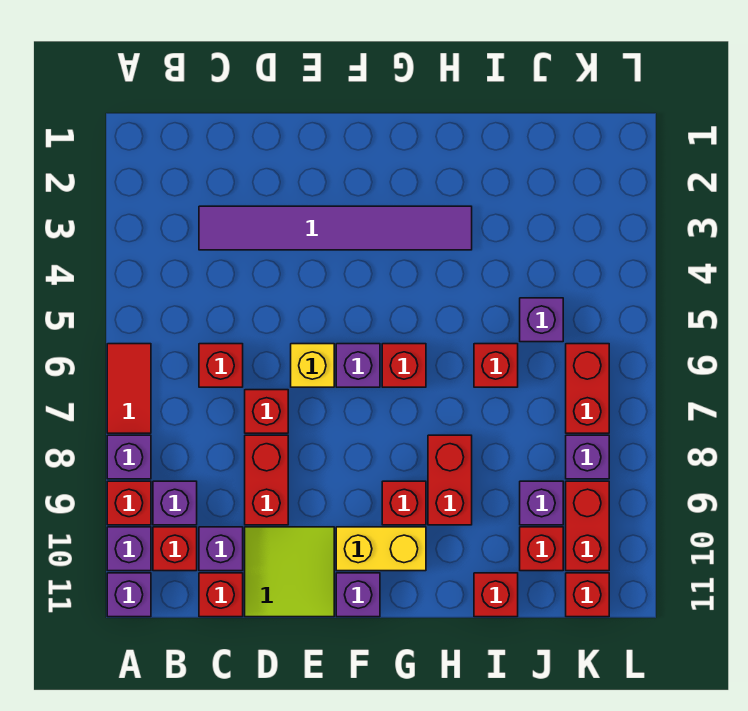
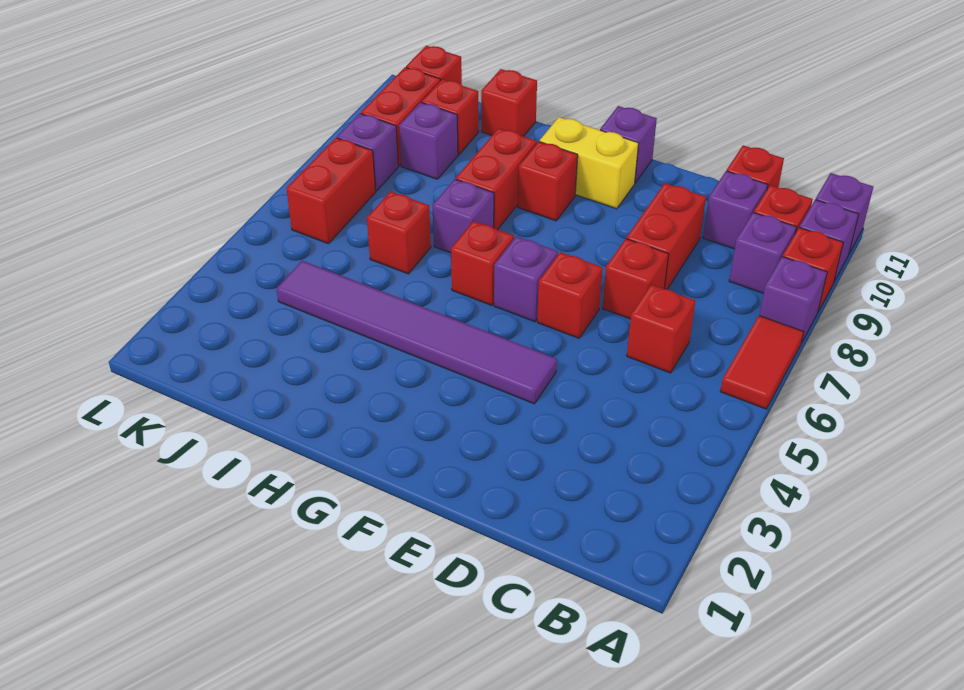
purple tile C3:H3 level 1 -> purple tile E4:J4 level 1
lime tile D10:E11 level 1 -> none
yellow brick E6 level 1 -> red brick E6 level 1
purple brick J5 level 1 -> purple brick H7 level 1

